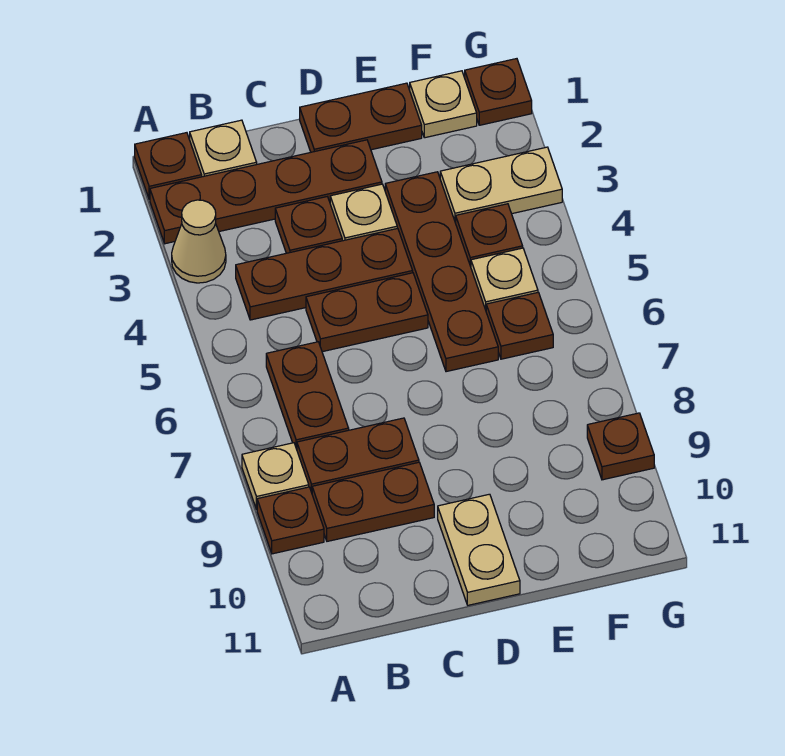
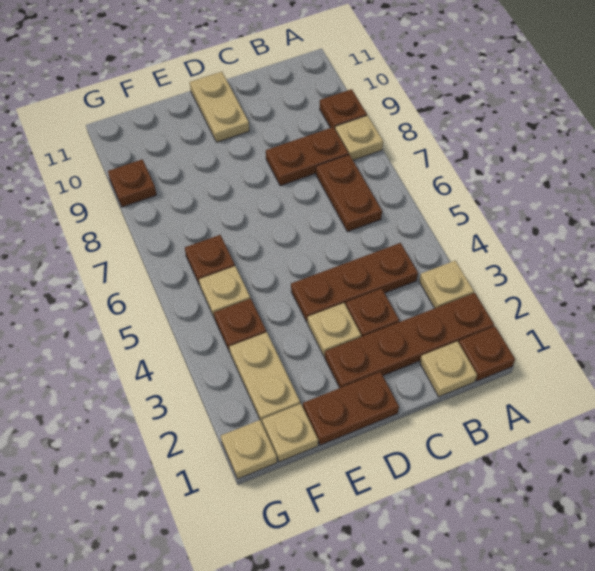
tan cone A3 level 1 -> tan plate A3 level 1
brown plate B9:C9 level 1 -> none
brown plate C5:D5 level 1 -> none
brown plate E3:E6 level 1 -> none
tan plate F3:G3 level 1 -> tan plate F2:F3 level 1
brown plate G1 level 1 -> tan plate G1 level 1

